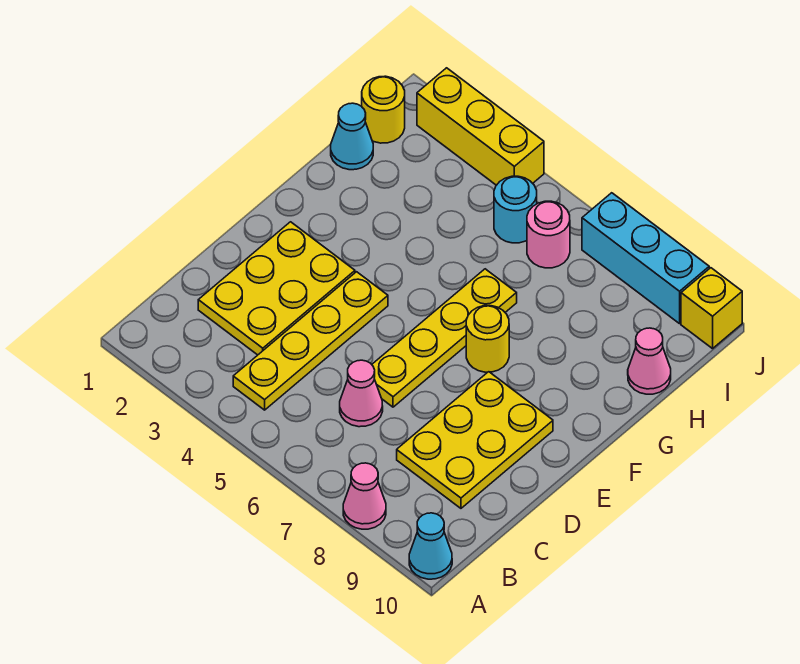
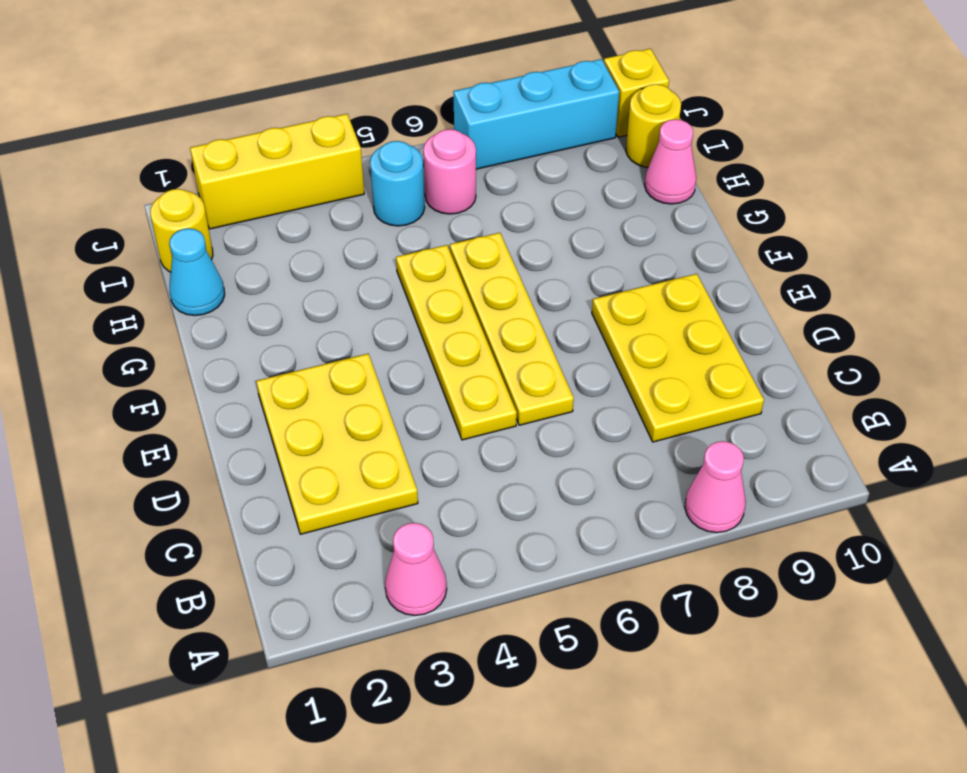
cyan cone A10 level 1 -> none
yellow plate B4:E4 level 1 -> yellow plate D5:G5 level 1
pink cone C6 level 1 -> pink cone A3 level 1
yellow round brick F7 level 1 -> yellow round brick I10 level 1

